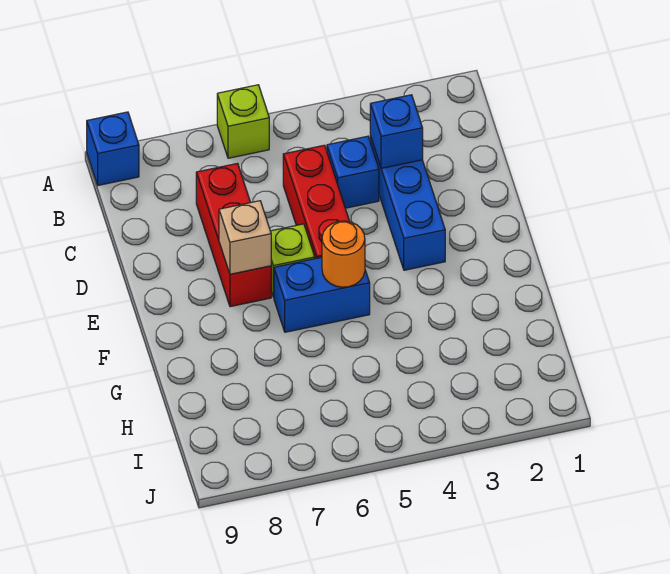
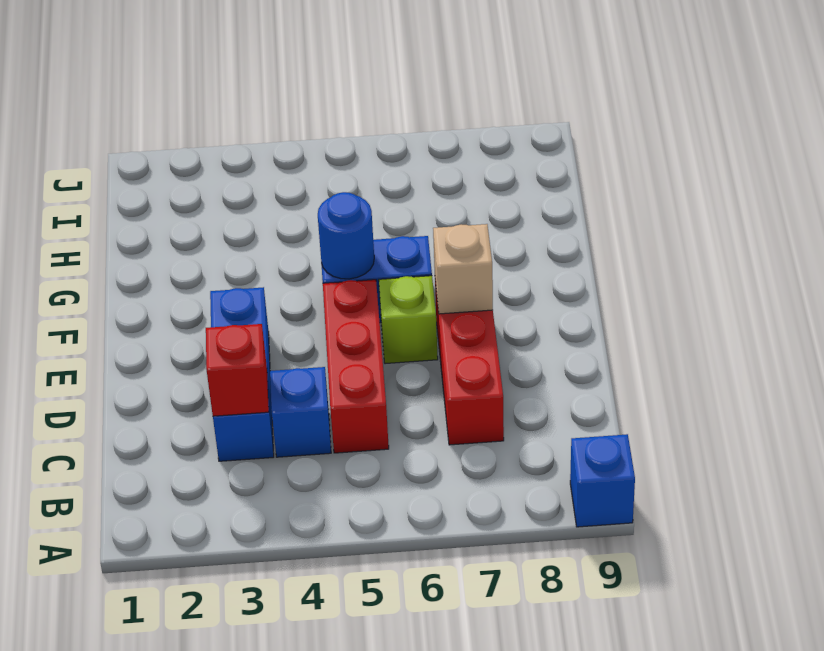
lime brick A6 level 1 -> none
blue brick C3 level 2 -> red brick C3 level 2
orange round brick F5 level 2 -> blue round brick F5 level 2

